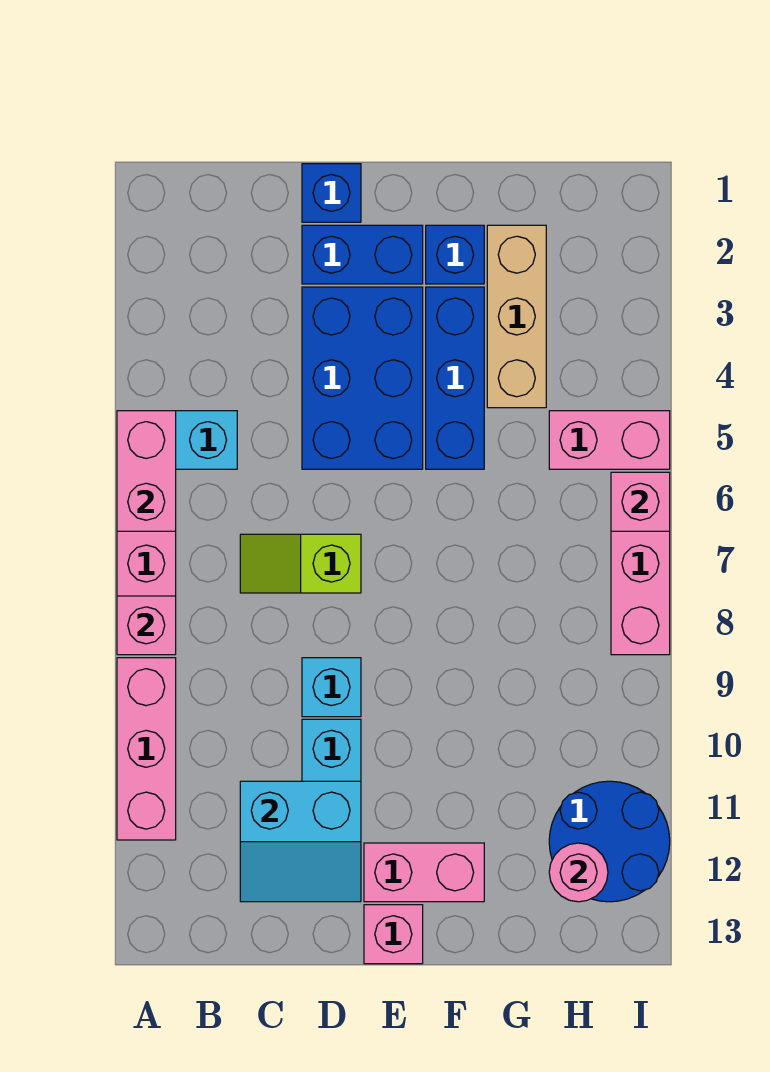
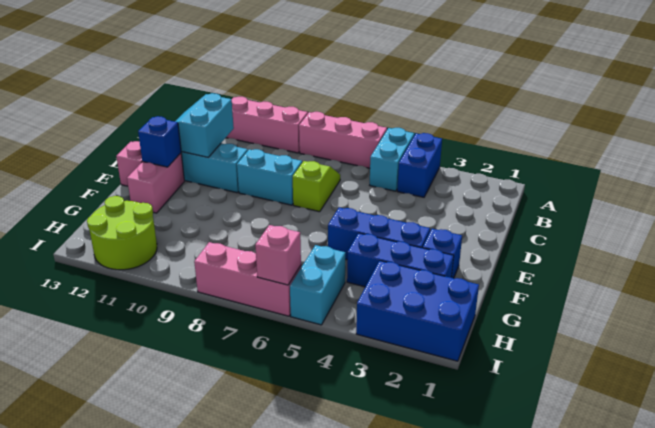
pink brick A5:A6 level 2 -> none
pink brick A8 level 2 -> none
blue brick D1 level 1 -> blue brick E12 level 2
blue brick D2:E2 level 1 -> blue brick A4:B4 level 1
blue brick D3:E5 level 1 -> blue brick H1:I3 level 1
cyan brick D9 level 1 -> cyan brick D8:D9 level 1
tan brick G2:G4 level 1 -> blue brick G2:G4 level 1
pink brick H5:I5 level 1 -> cyan brick H5:I5 level 1
blue round brick H11:I12 level 1 -> lime round brick H11:I12 level 1
pink round brick H12 level 2 -> none

